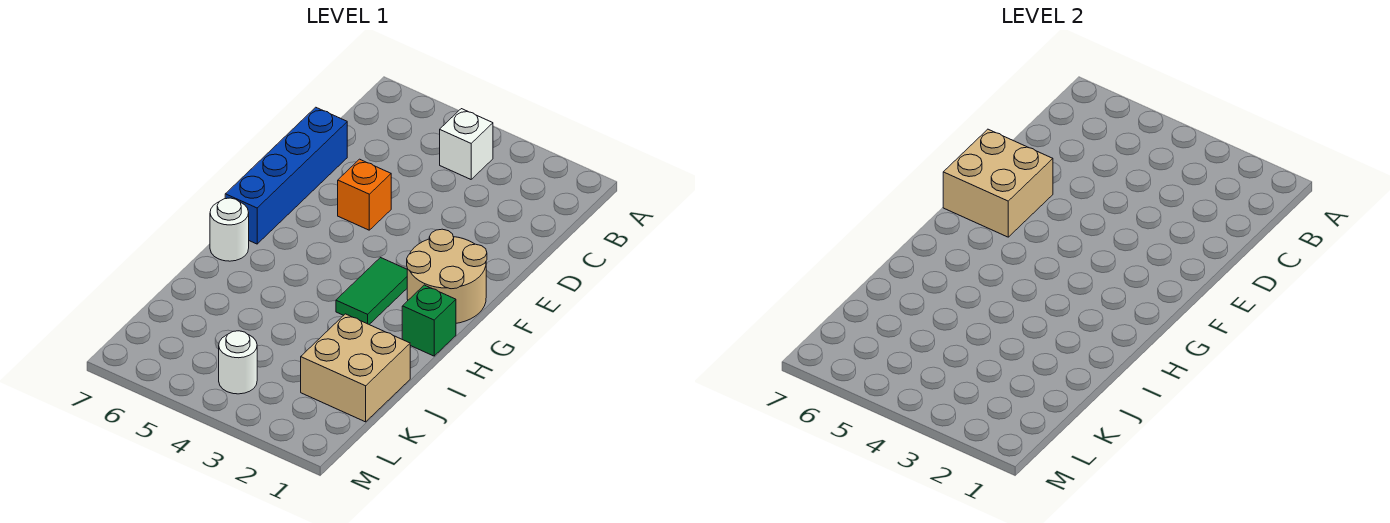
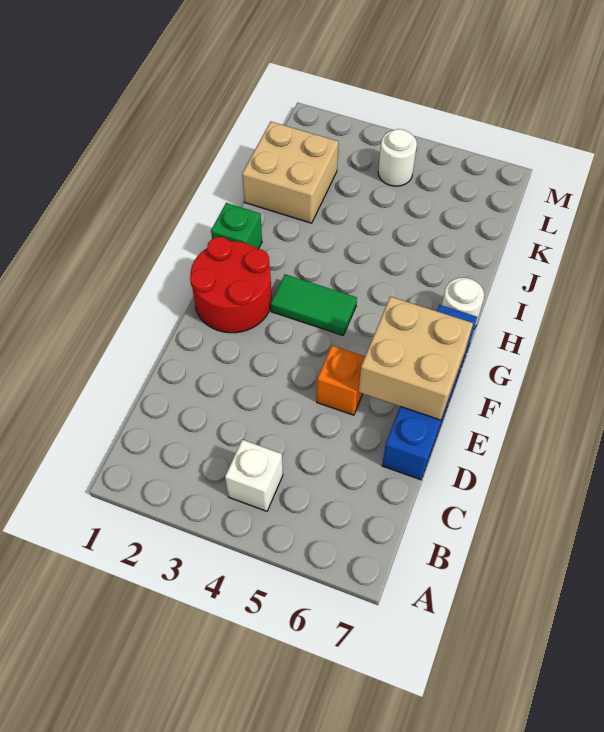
tan round brick F1:G2 level 1 -> red round brick F1:G2 level 1
green tile G3:H3 level 1 -> green tile G3:G4 level 1

